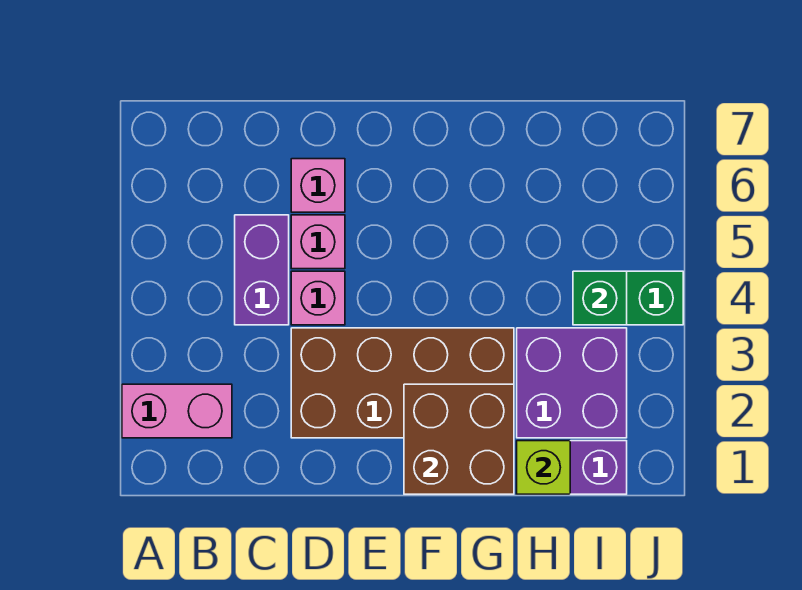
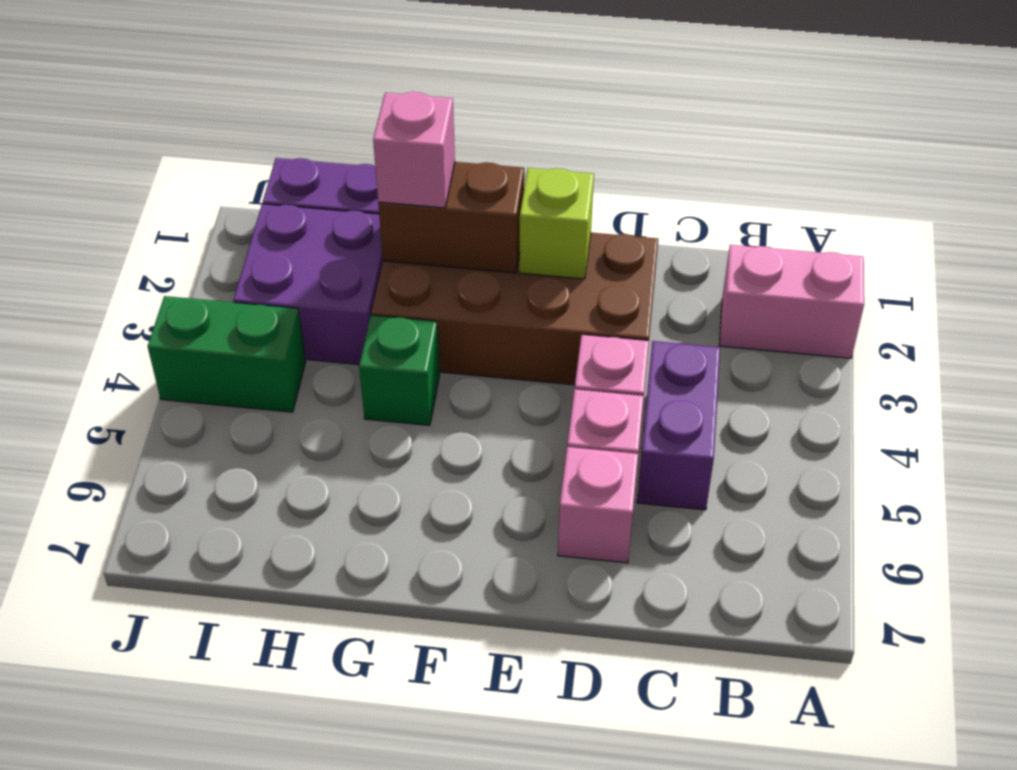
brown brick F1:G2 level 2 -> brown brick F2:G2 level 2
none -> pink brick G2 level 3
lime brick H1 level 2 -> lime brick E2 level 2
green brick I4 level 2 -> green brick G4 level 1

